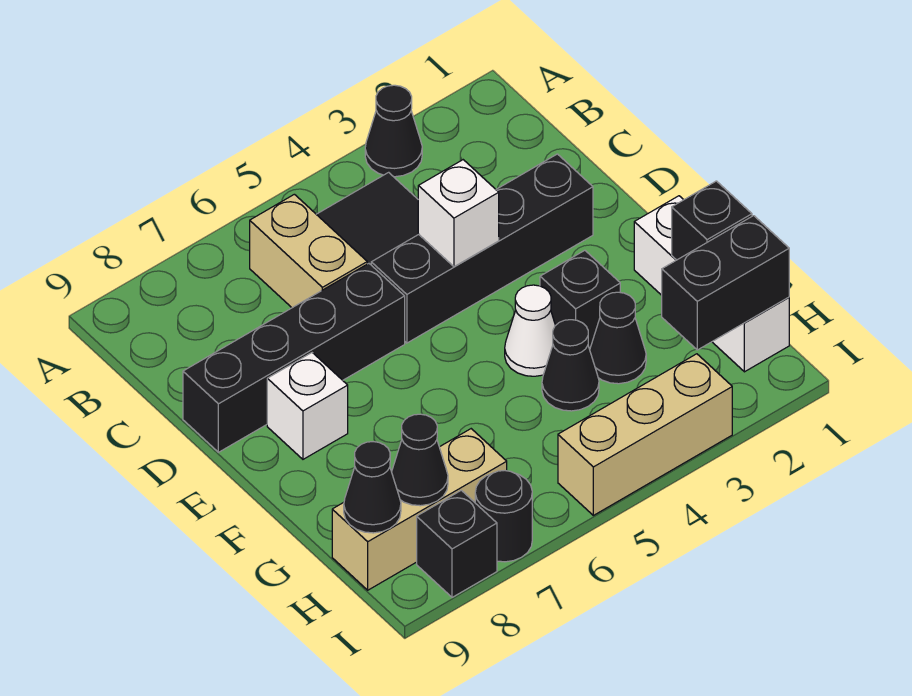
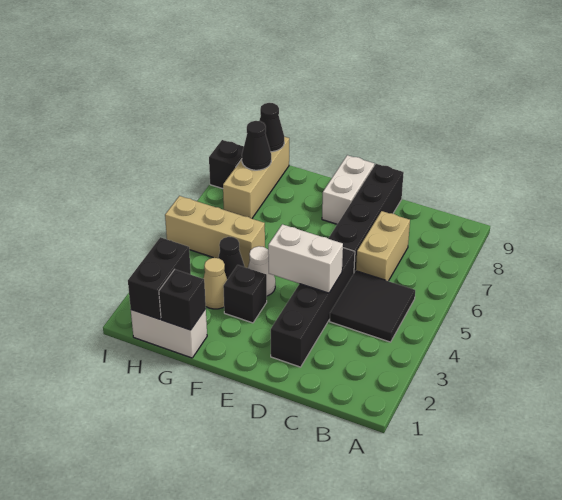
black cone A3 level 1 -> none
tan brick B6:C6 level 1 -> tan brick C6:C7 level 1
white brick D4 level 2 -> white brick D4:E4 level 2
white brick E8 level 1 -> white brick E8:E9 level 1
white brick F1:H1 level 1 -> white brick G1:H1 level 1
black cone G3 level 1 -> tan cone G3 level 1
tan brick I3:I5 level 1 -> tan brick G5:I5 level 1
black round brick I7 level 1 -> none

